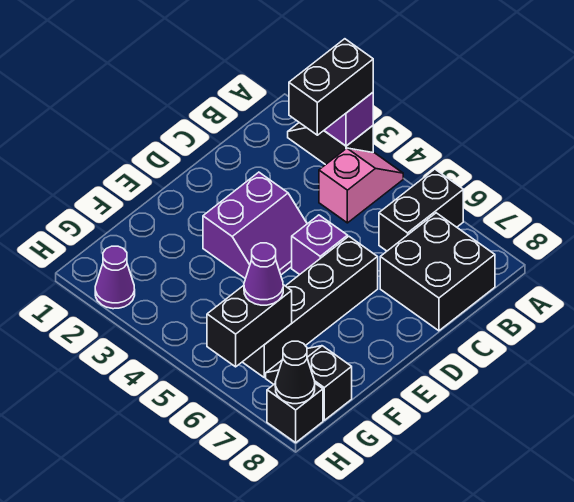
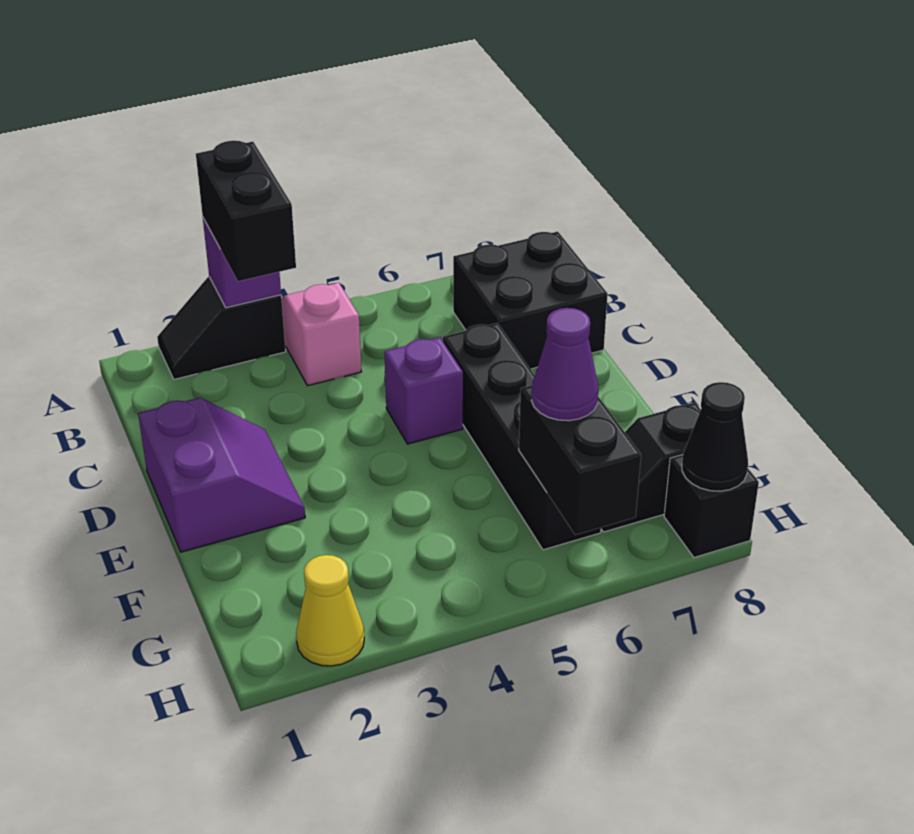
black brick A6:B6 level 1 -> none
purple slope D3:E4 level 1 top 3 -> purple slope D1:E2 level 1 top 1
purple cone H2 level 1 -> yellow cone H2 level 1

